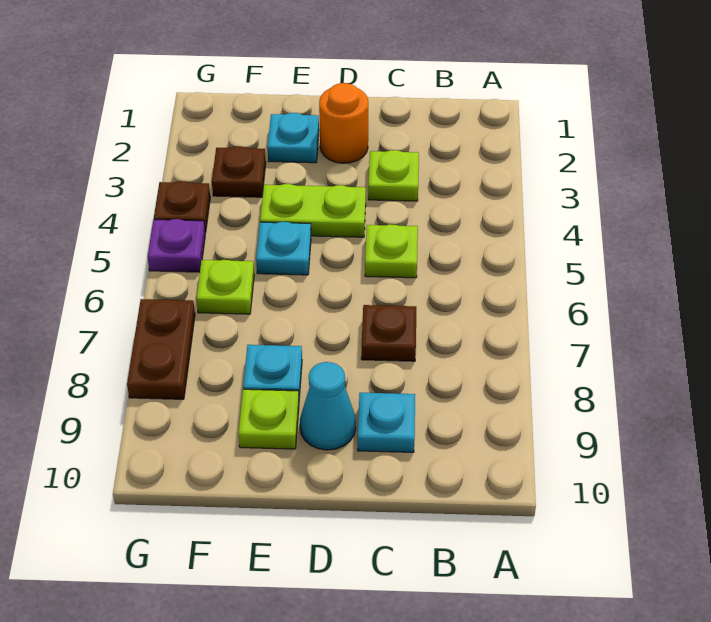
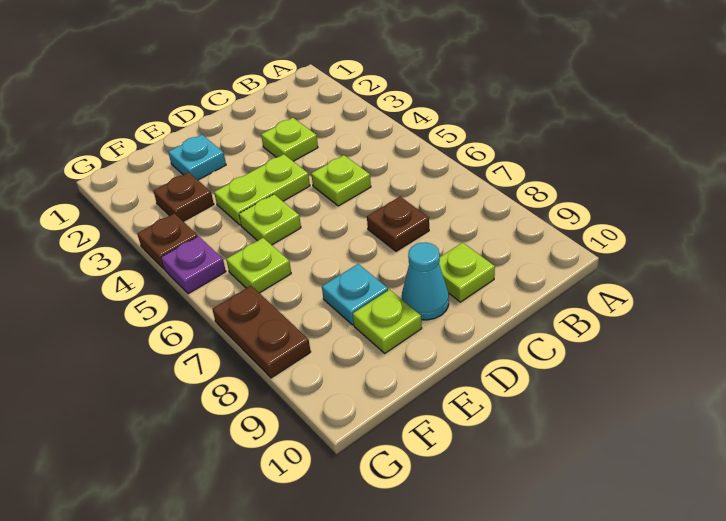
cyan plate C9 level 1 -> lime plate C9 level 1
orange round brick D2 level 1 -> none
cyan plate E5 level 1 -> lime plate E5 level 1

